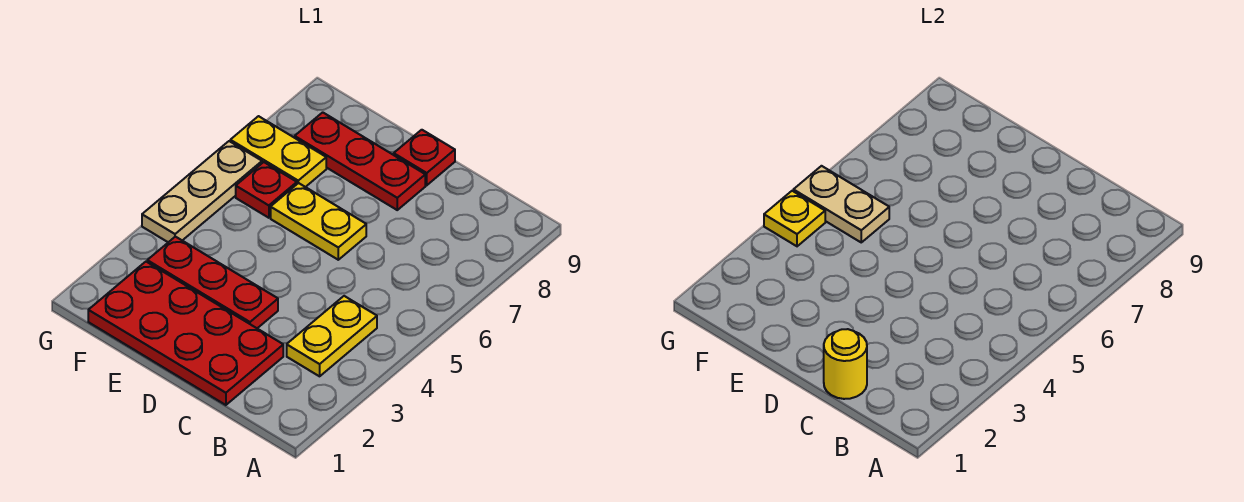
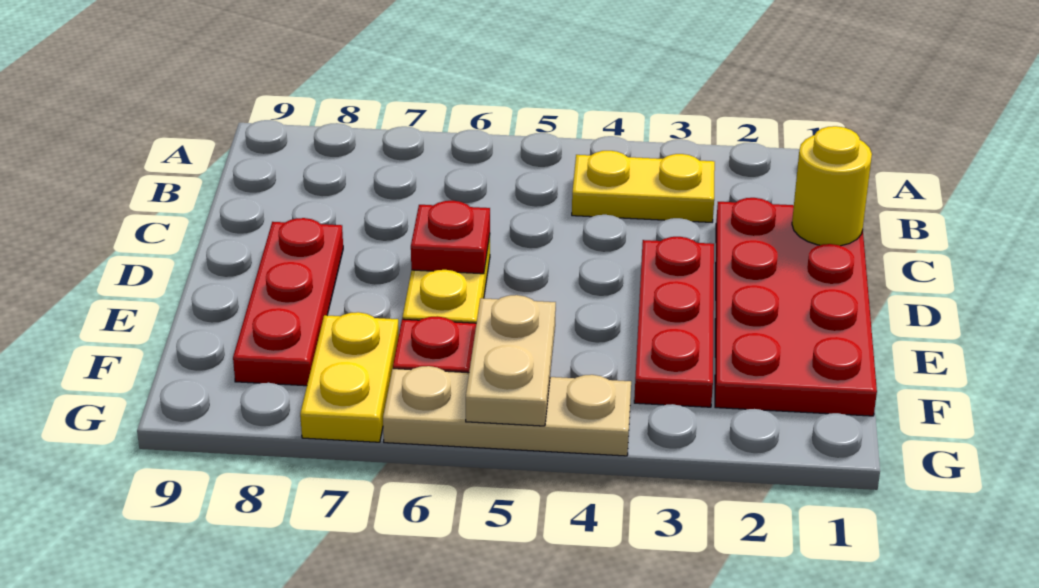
red plate D9 level 1 -> red plate D6 level 2
yellow plate G4 level 2 -> none

